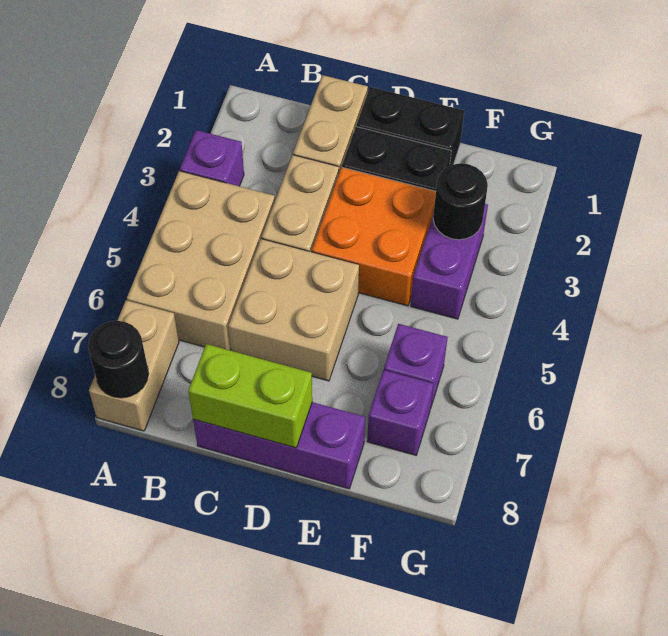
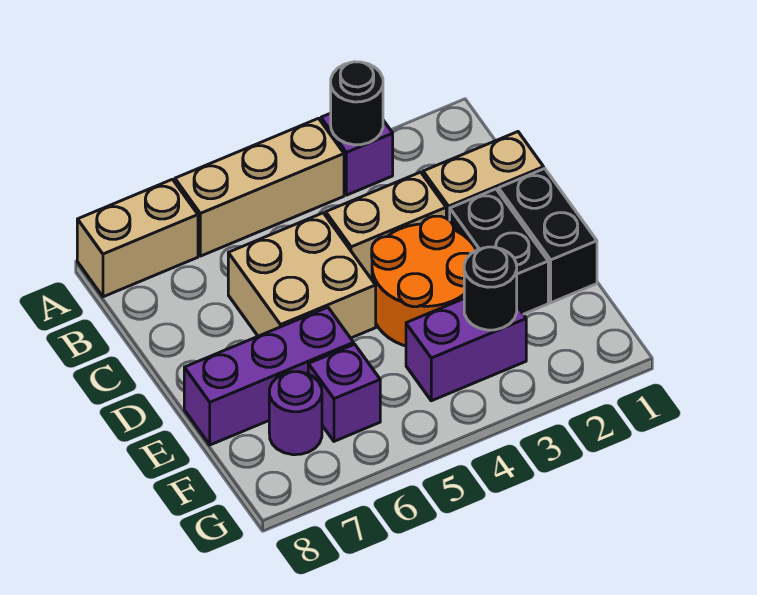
tan brick A4:B6 level 1 -> tan brick A4:A6 level 1
black round brick A8 level 2 -> black round brick A3 level 2
purple brick C8:E8 level 1 -> purple brick E6:E8 level 1
lime brick C8:D8 level 2 -> none
orange brick D3:E4 level 1 -> orange round brick D3:E4 level 1
purple brick F7 level 1 -> purple round brick F7 level 1

